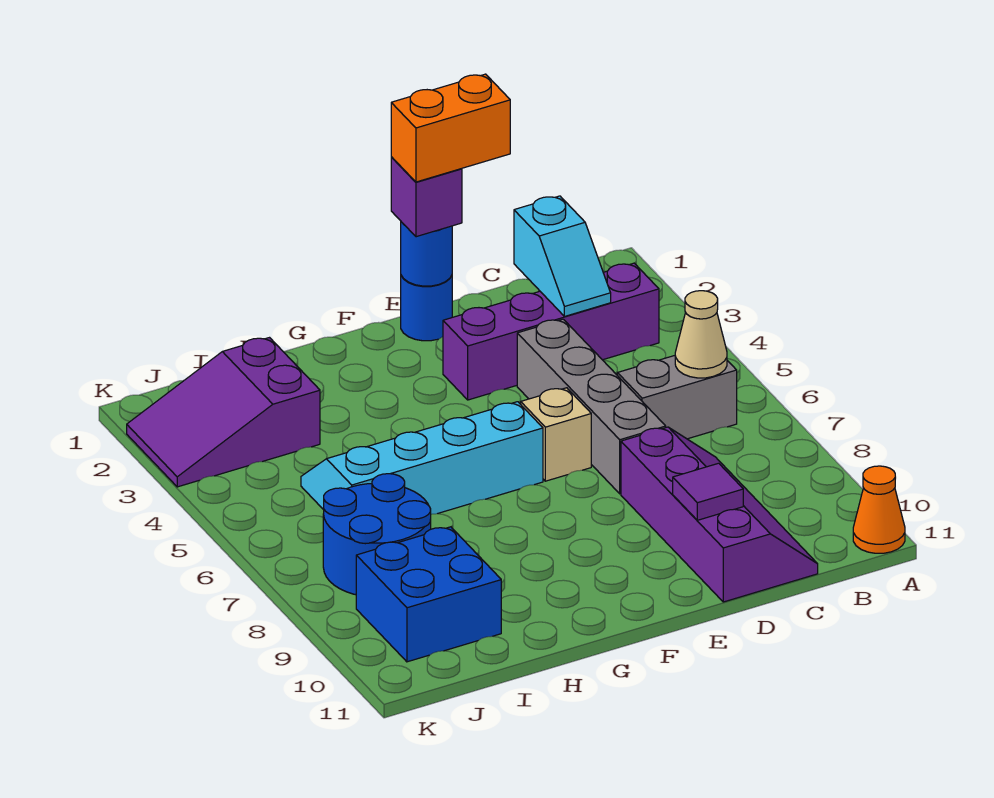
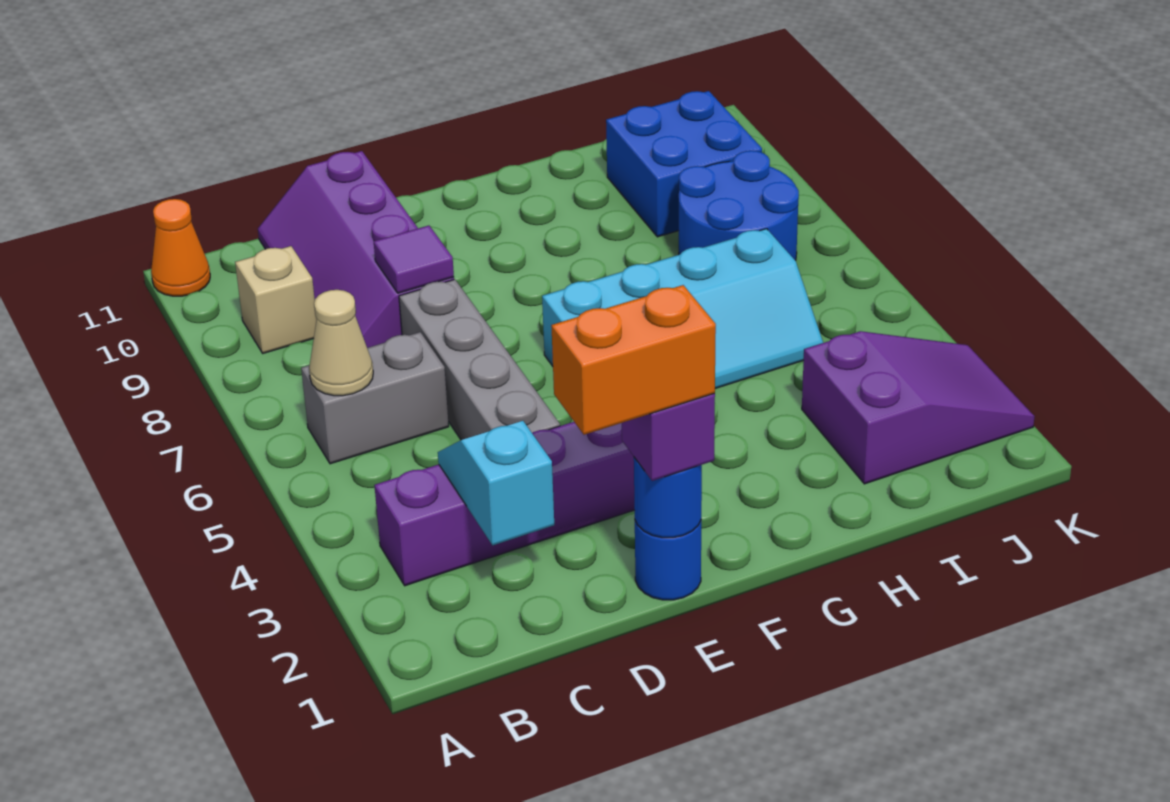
purple tile D10 level 2 -> purple tile D8 level 2
tan brick E6 level 1 -> tan brick B9 level 1

